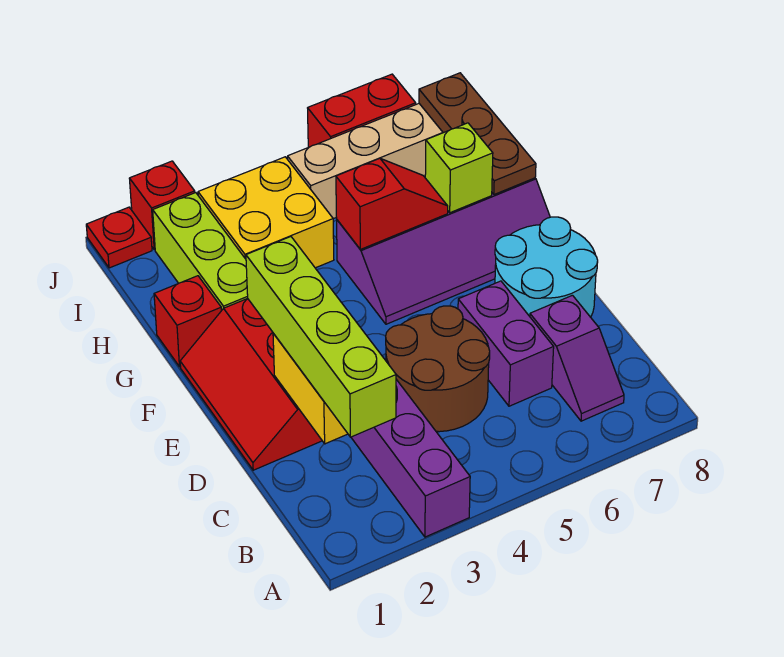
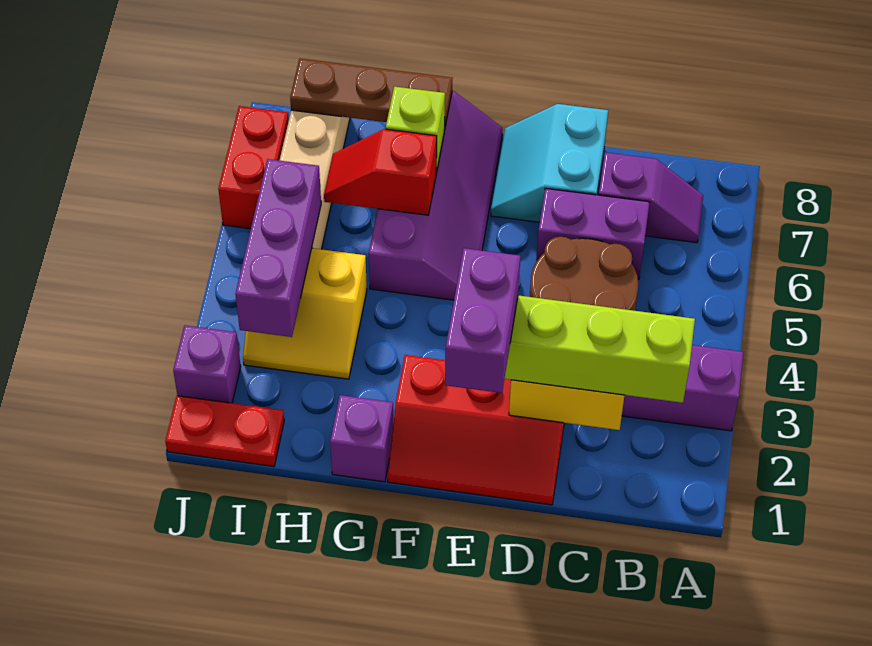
cyan round brick D7:E8 level 1 -> cyan slope D7:E8 level 1 top D
none -> purple brick E1:E2 level 4
red brick G1 level 1 -> purple brick G1 level 1
lime brick G2:I2 level 1 -> none
red slope G5:G6 level 2 top 5 -> red slope G6:H6 level 2 top G
yellow brick H3:I4 level 1 -> yellow slope H3:I4 level 1 top 4
none -> purple brick I3:I5 level 2
red plate J1 level 1 -> red plate I1:J1 level 1
red brick J2 level 1 -> purple brick J2 level 1

